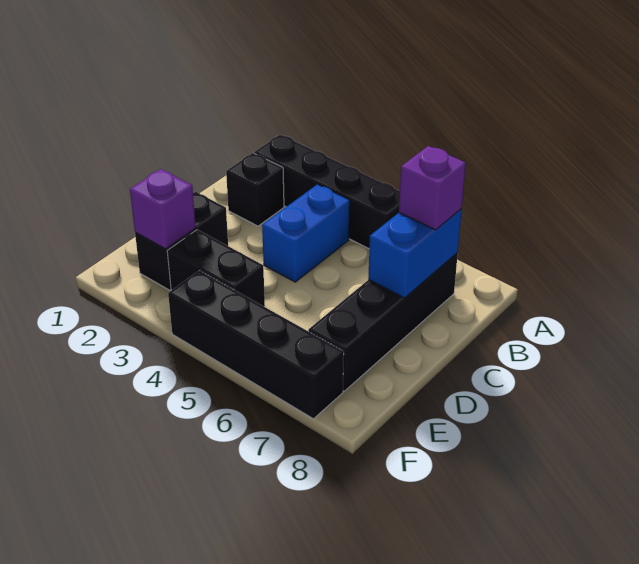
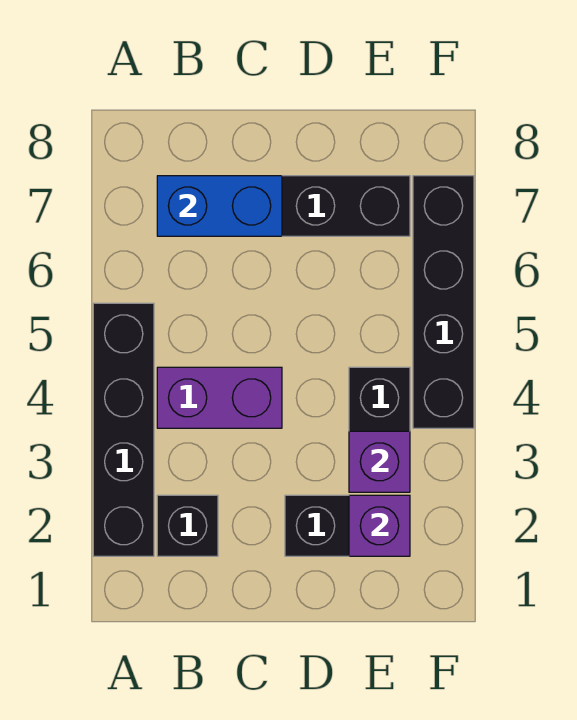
blue brick B4:C4 level 1 -> purple brick B4:C4 level 1
purple brick B7 level 3 -> purple brick E3 level 2

